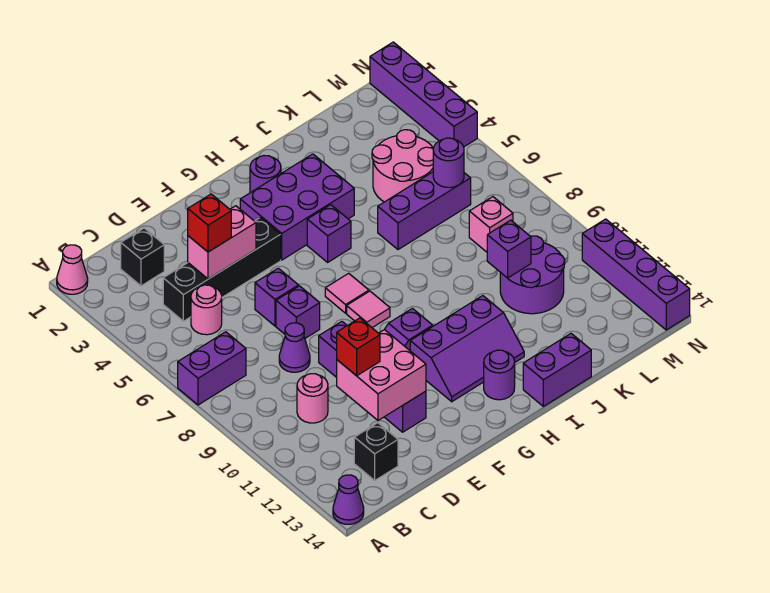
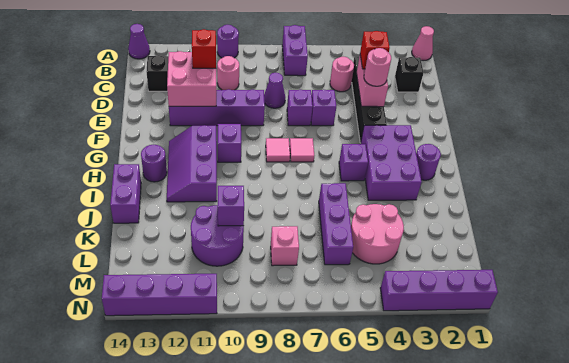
none -> pink round brick E4 level 3
purple round brick L6 level 2 -> purple round brick A10 level 1

